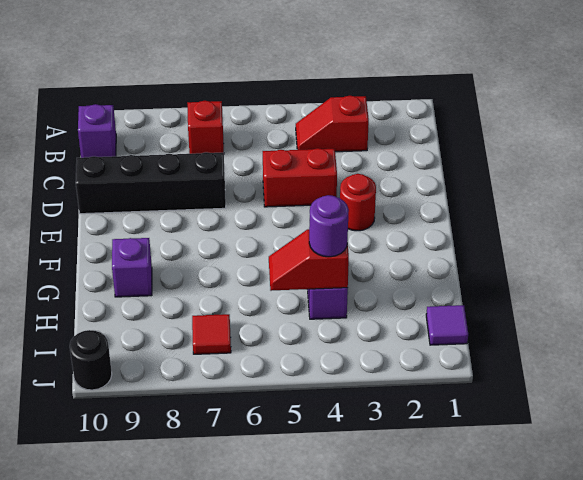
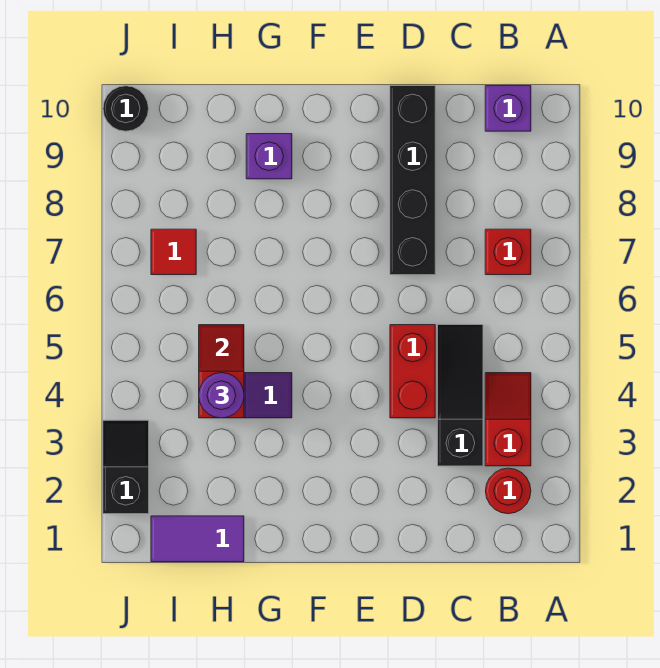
none -> black slope C3:C5 level 1 top 3
red round brick E3 level 1 -> red round brick B2 level 1
purple tile I1 level 1 -> purple tile H1:I1 level 1
none -> black slope J2:J3 level 1 top 2

